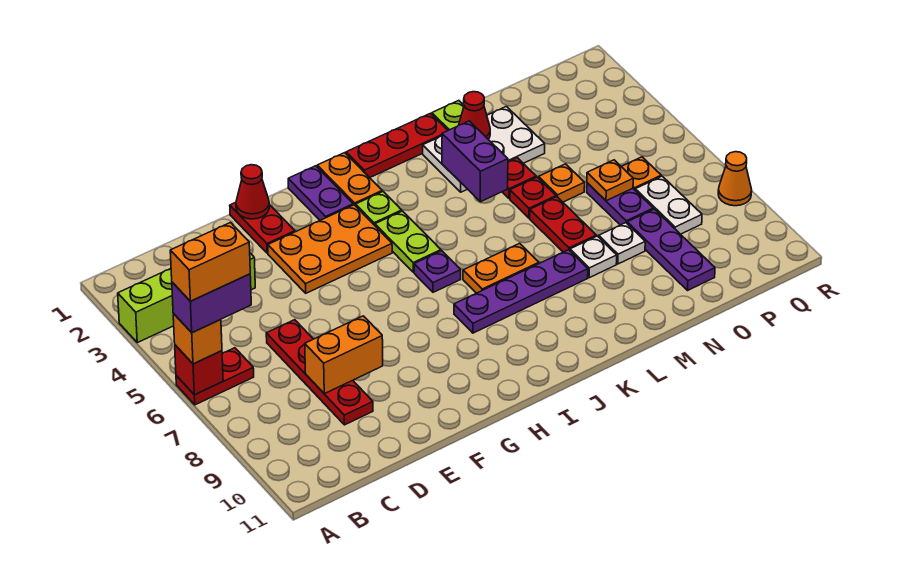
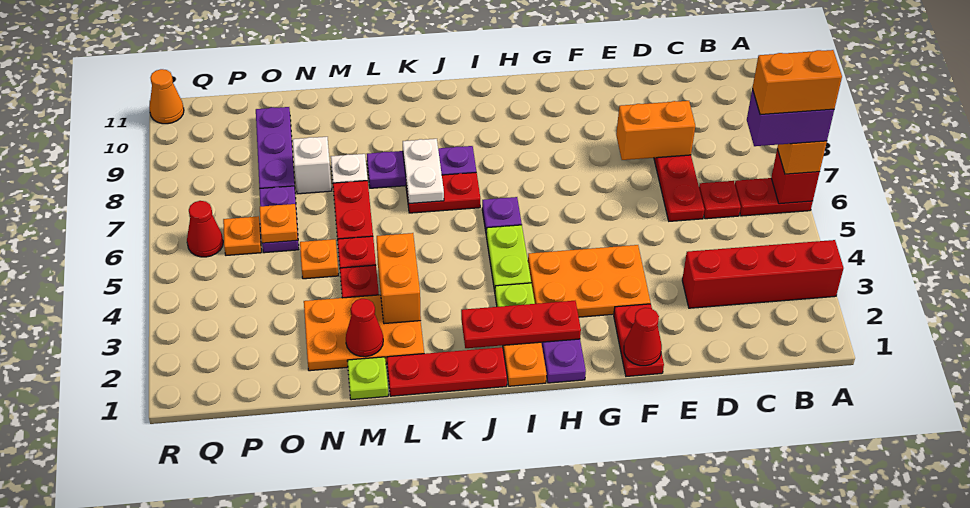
lime brick A3:D3 level 1 -> red brick A3:D3 level 1
none -> red plate C6 level 1
none -> red plate H2:J2 level 2
purple plate I8:L8 level 1 -> purple plate J8:L8 level 1
orange plate J7:K7 level 1 -> red plate J7:K7 level 1
white plate L2:N3 level 1 -> orange plate L2:N3 level 1
purple brick L3:L4 level 2 -> orange brick L3:L4 level 2
white plate N8 level 1 -> white brick N8 level 1
white plate P7:P8 level 1 -> white plate K7:K8 level 2
none -> red cone Q6 level 1
orange cone R8 level 1 -> orange cone R11 level 1

